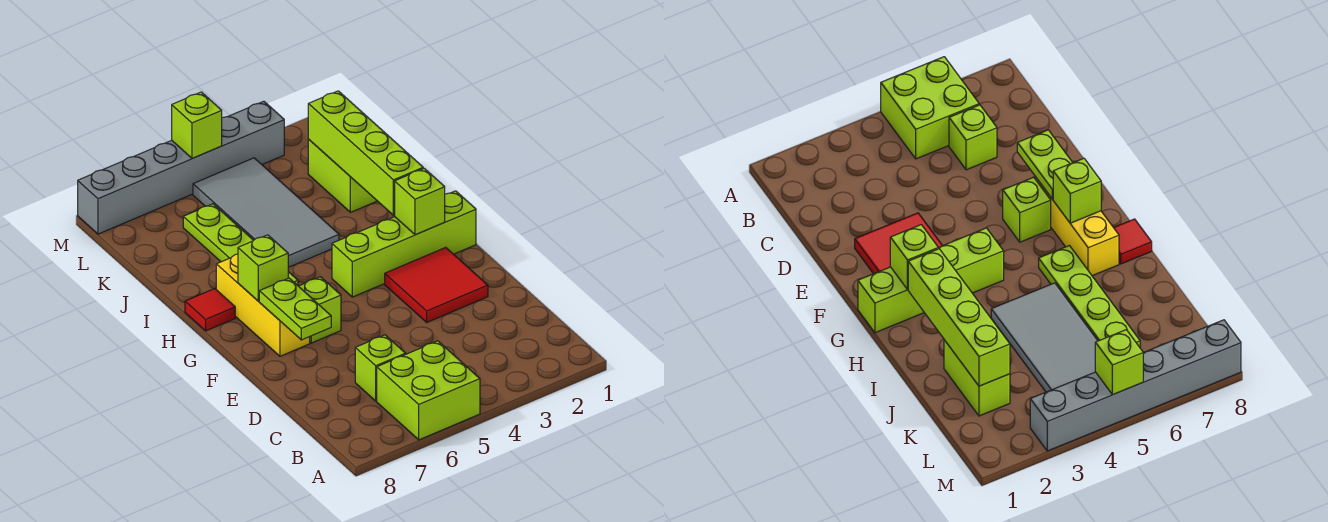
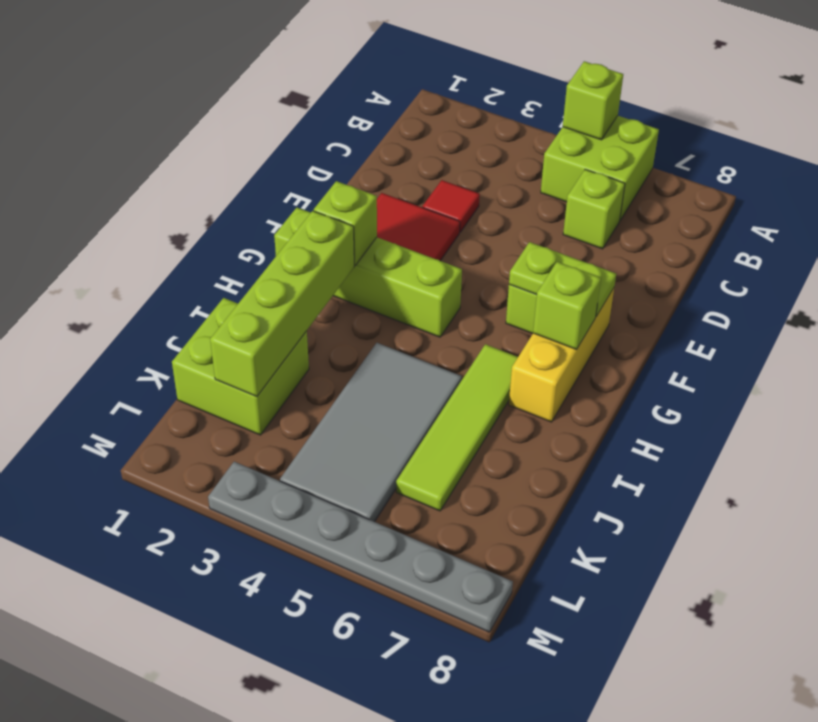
lime plate E7:F7 level 2 -> lime plate F6:F7 level 2
lime plate H6:K6 level 1 -> lime tile H6:K6 level 1
red tile H8 level 1 -> red tile D3 level 1
lime brick J2:K2 level 1 -> lime brick J1:K2 level 1
grey brick M3:M8 level 1 -> grey plate M3:M8 level 1
lime brick M5 level 2 -> lime brick A5 level 2

